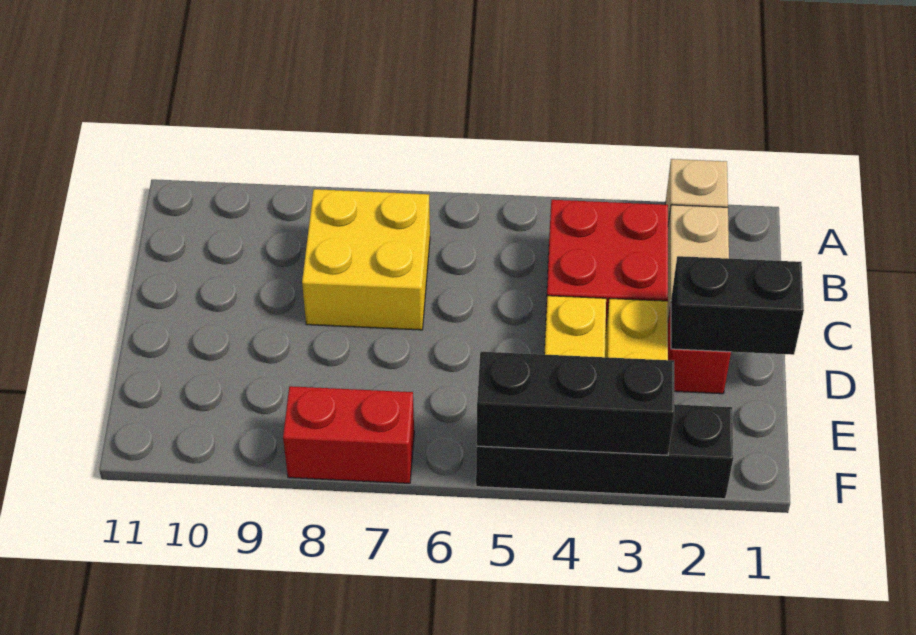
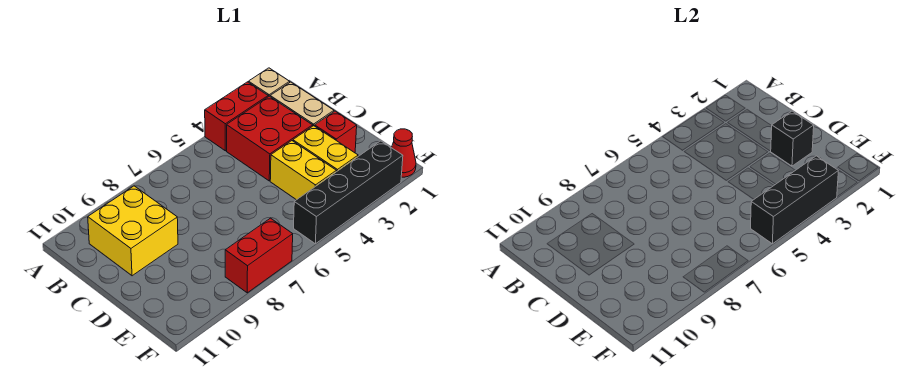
none -> red brick A3:A4 level 1
yellow brick B7:C8 level 1 -> yellow brick B9:C10 level 1
black brick D1:D2 level 2 -> black brick D2 level 2
none -> red cone F1 level 1

